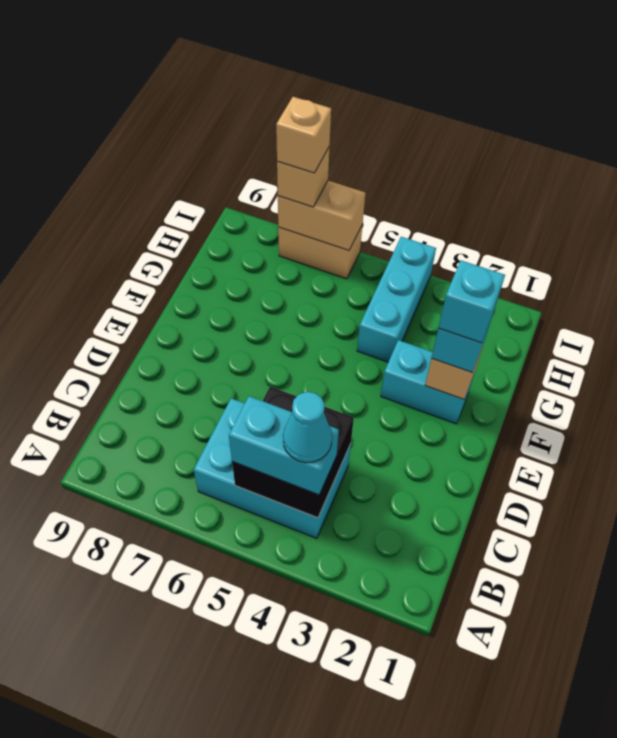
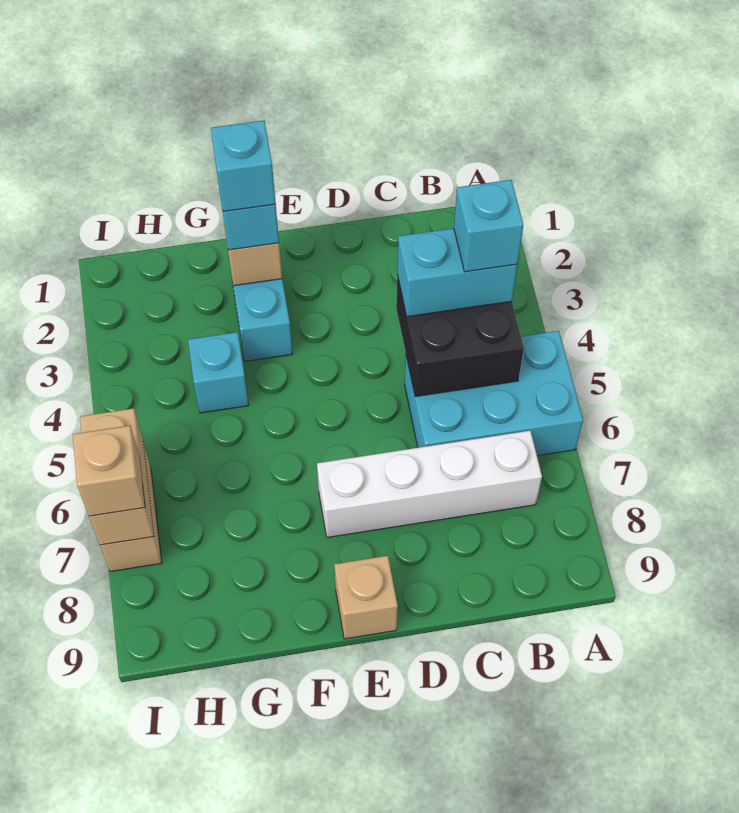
cyan brick B4:C6 level 1 -> cyan brick A5:C6 level 1
cyan brick B4:B5 level 3 -> cyan brick B4:C4 level 3
cyan cone B4 level 4 -> cyan brick B4 level 4
none -> white brick B7:E7 level 1
cyan brick G4:I4 level 1 -> cyan brick G4 level 1
tan brick I7 level 4 -> tan brick E9 level 1

